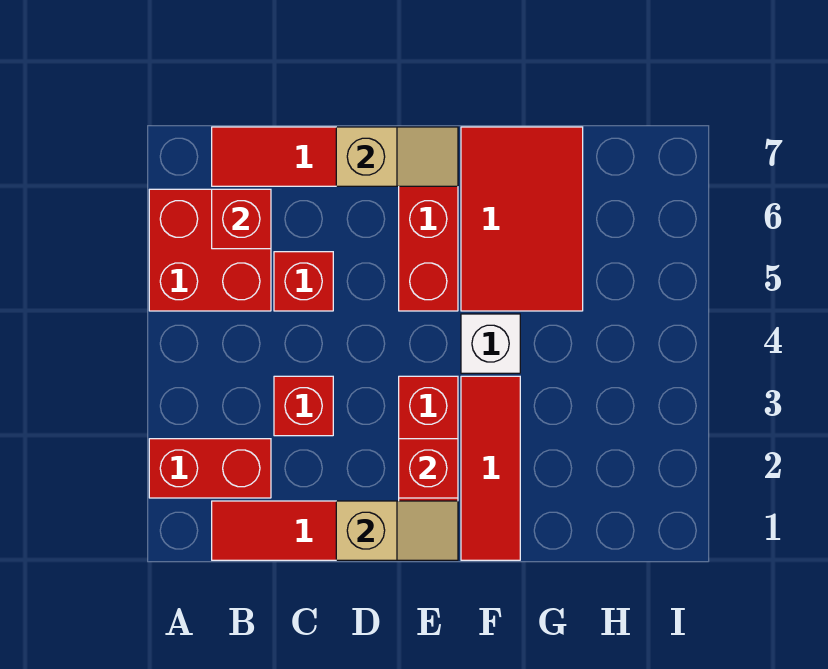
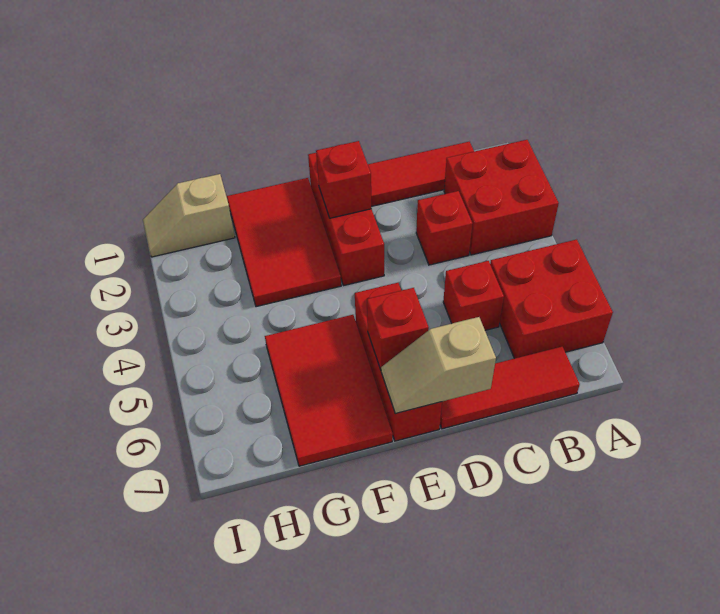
red brick A2:B2 level 1 -> red brick A2:B3 level 1
red brick B6 level 2 -> red brick E6 level 2
tan slope D1:E1 level 2 top D -> tan slope H1:I1 level 1 top H
red tile F1:F3 level 1 -> red tile F1:G3 level 1
white brick F4 level 1 -> none

